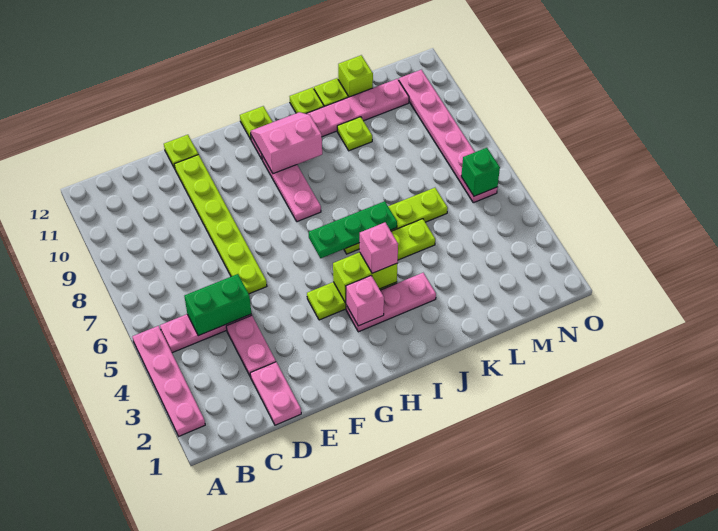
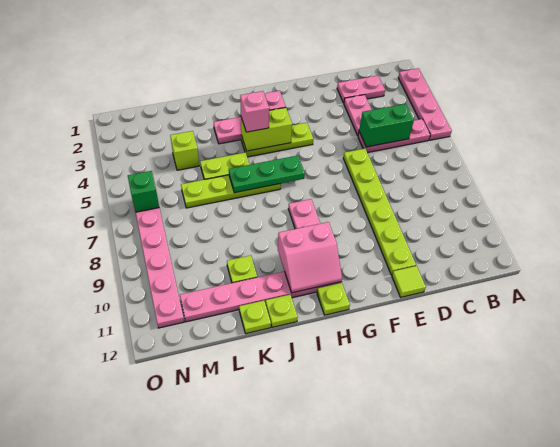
pink plate D1:D2 level 1 -> pink plate C2:D2 level 1
lime plate E12 level 1 -> lime tile E12 level 1
lime brick L12 level 1 -> lime brick L4 level 1

